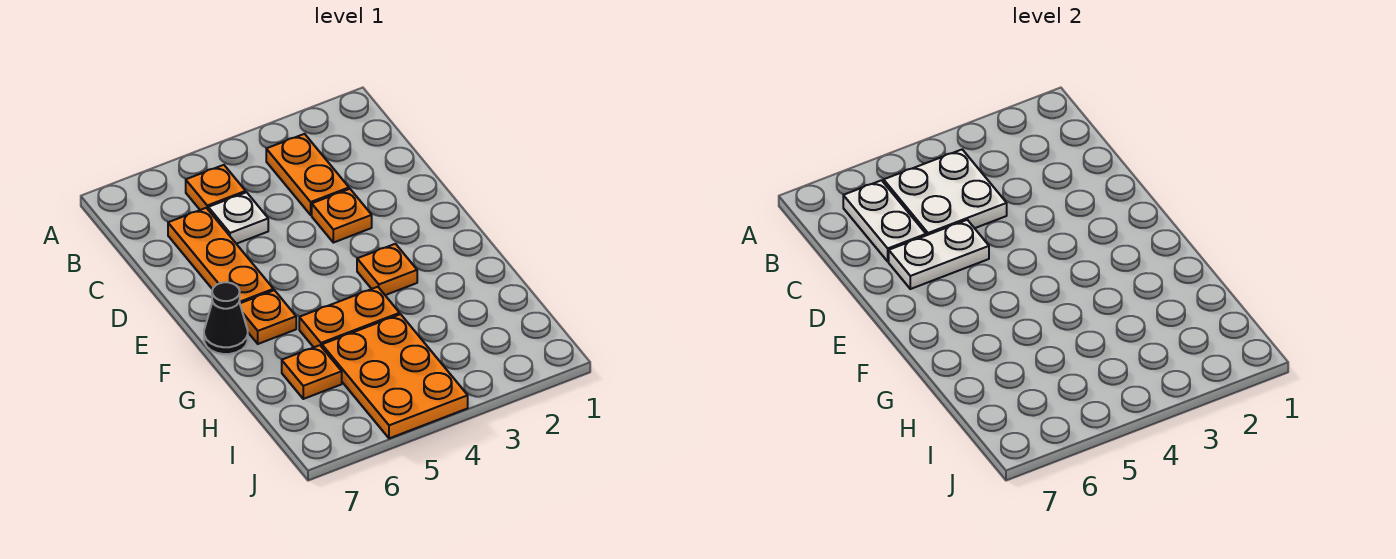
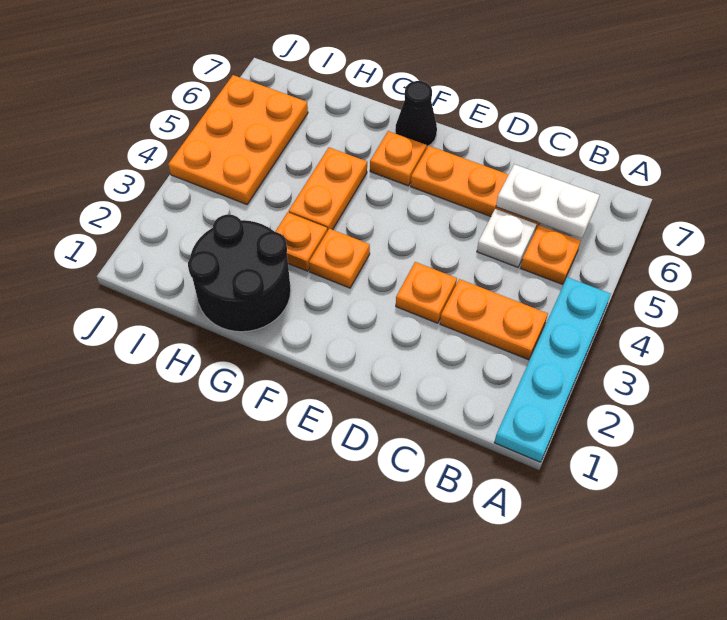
none -> cyan plate A1:A4 level 1
white plate B4:C5 level 2 -> none
white plate D5:D6 level 2 -> none
none -> black round brick G1:H2 level 1
orange plate H4:J5 level 1 -> orange plate I4:J6 level 1
orange plate H6 level 1 -> orange plate G3 level 1

